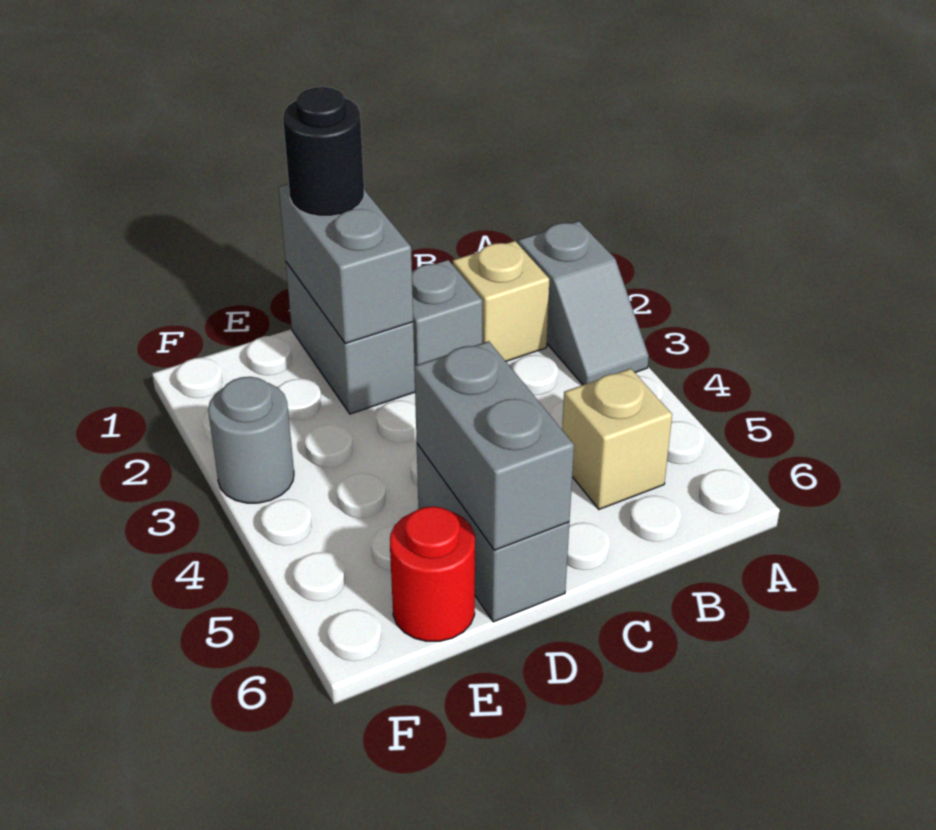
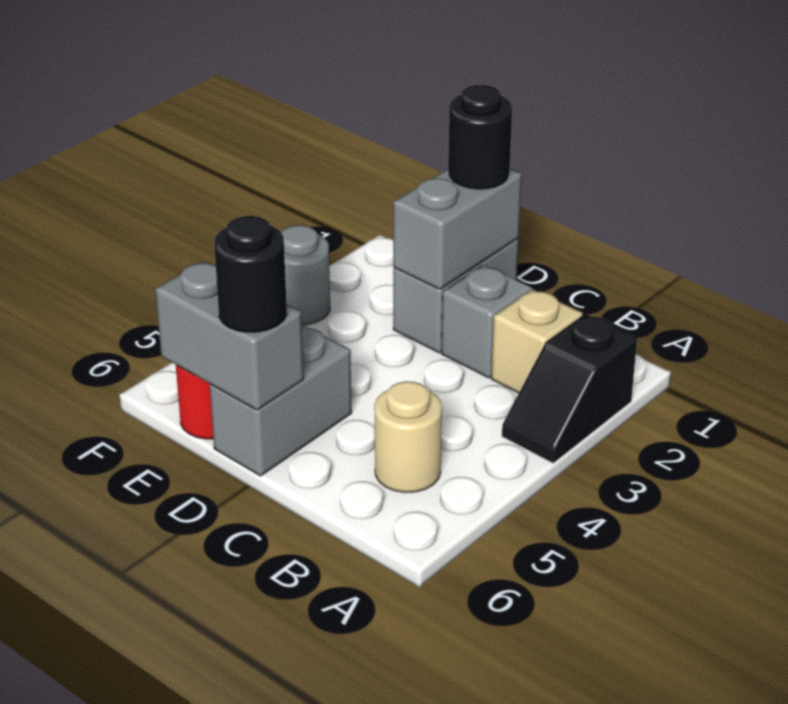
grey slope A2:A3 level 1 top 2 -> black slope A2:A3 level 1 top 2
tan brick B5 level 1 -> tan round brick B5 level 1
grey brick D5:D6 level 2 -> grey brick D6:E6 level 2
none -> black round brick D6 level 3

